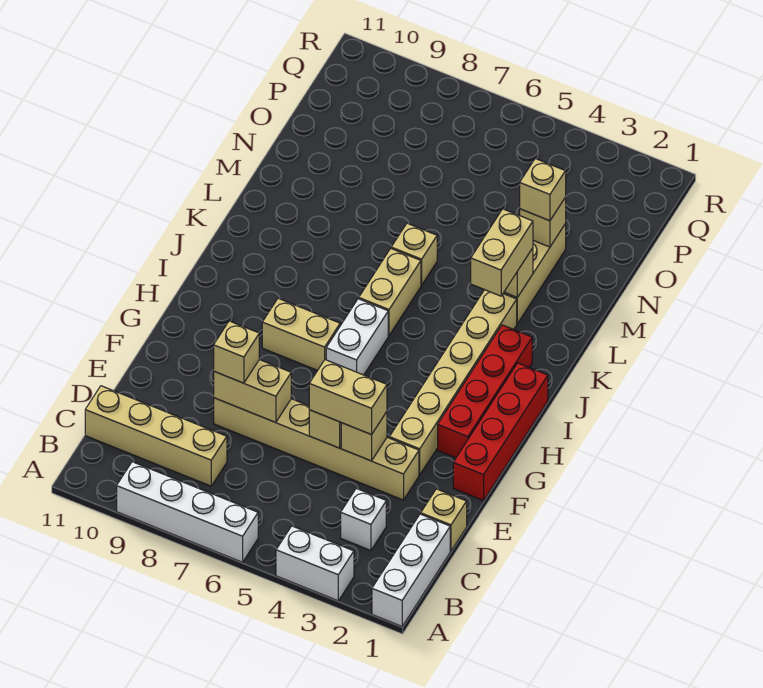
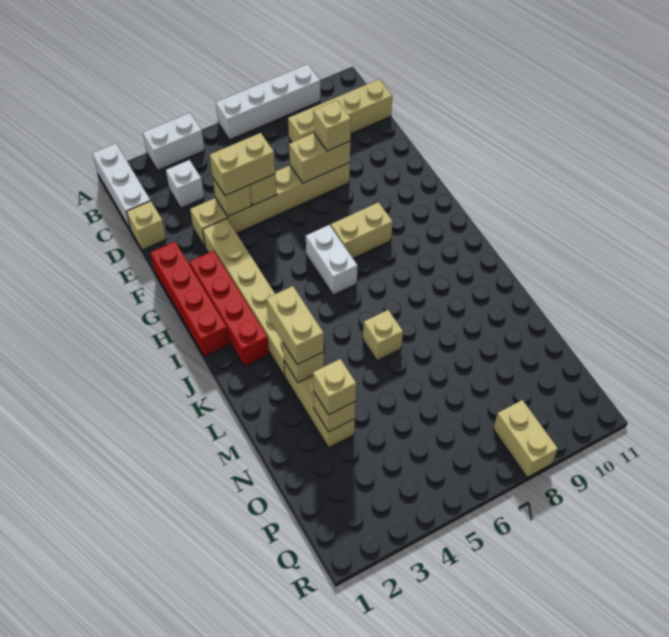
tan brick J6:K6 level 1 -> tan brick Q8:R8 level 1

